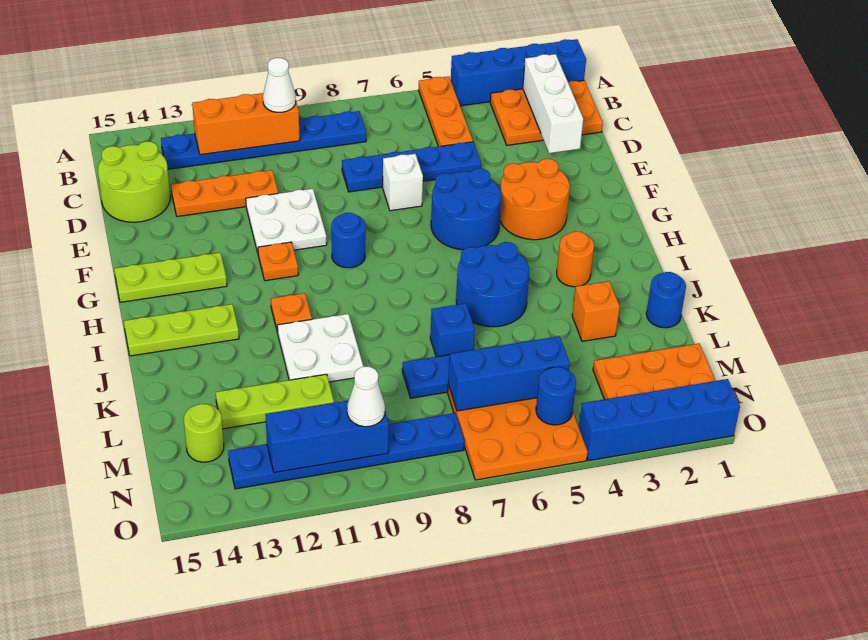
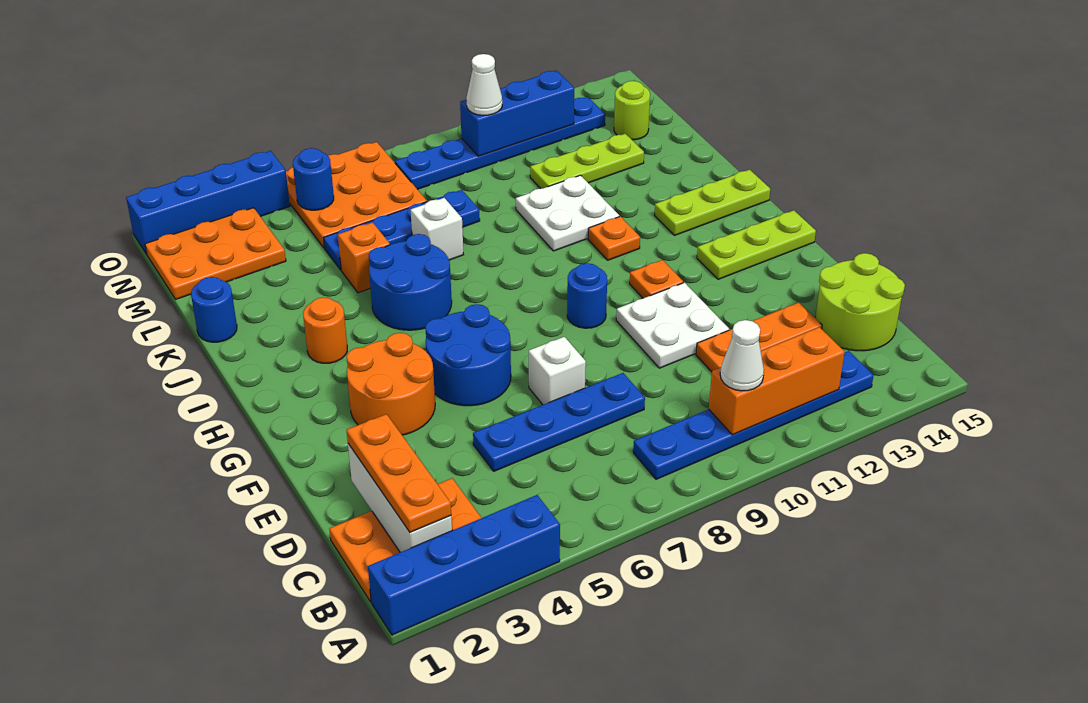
orange plate A5:C5 level 1 -> orange plate B2:D2 level 3
orange brick K3 level 1 -> orange brick K5 level 1
blue brick K7 level 1 -> white brick K7 level 1
blue brick M5:M7 level 2 -> none

